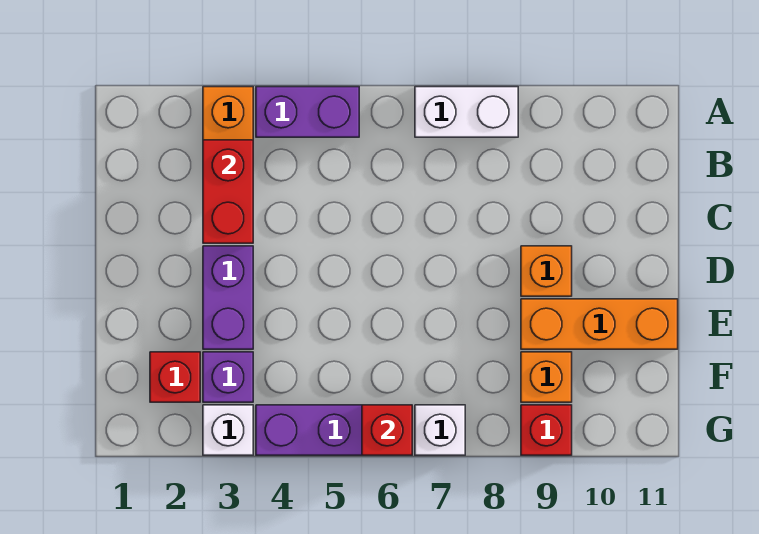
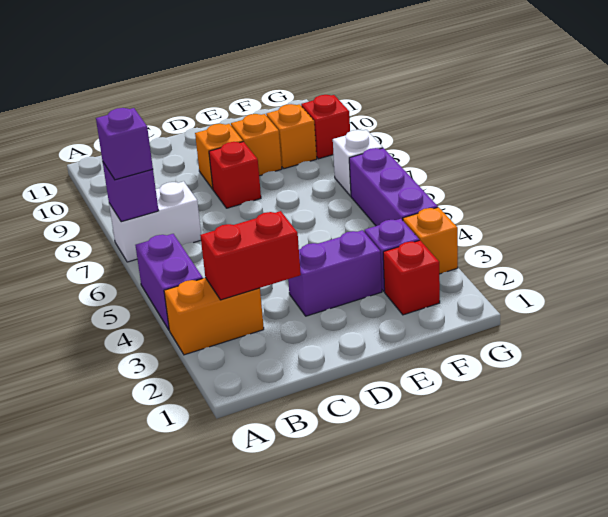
white brick A7:A8 level 1 -> white brick A7:B7 level 1
none -> purple brick A7 level 2
none -> purple brick A7 level 3
orange brick E9:E11 level 1 -> orange brick E9 level 1
white brick G3 level 1 -> orange brick G3 level 1
red brick G6 level 2 -> red brick D8 level 1

